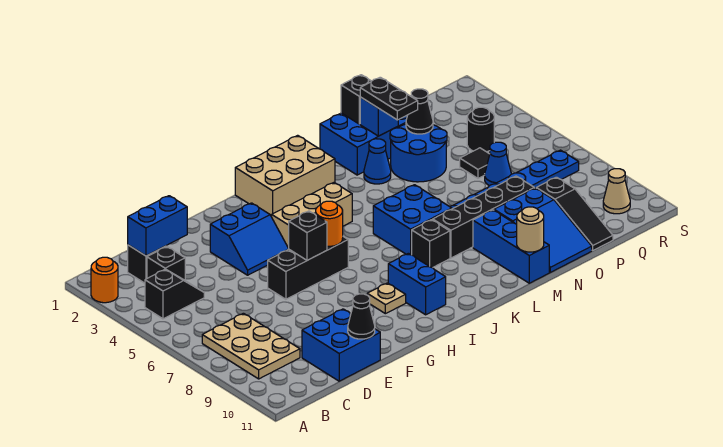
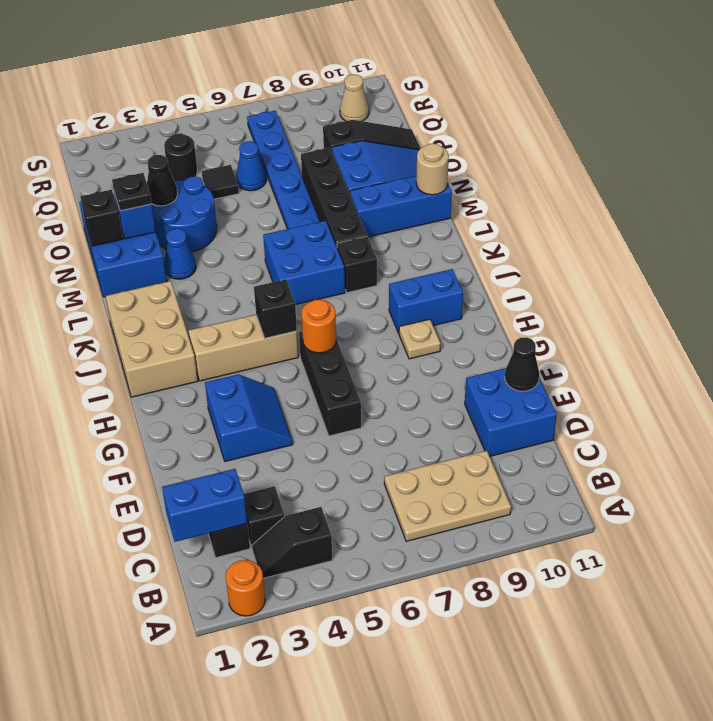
black slope B4:C4 level 1 top B -> black slope B3:B4 level 1 top 4
blue brick C2:D2 level 2 -> blue brick C1:C2 level 2
black brick G6 level 2 -> black brick I5 level 2
tan brick H4:J4 level 1 -> tan brick I3:I5 level 1
black plate N2:N3 level 3 -> black plate N2 level 3

